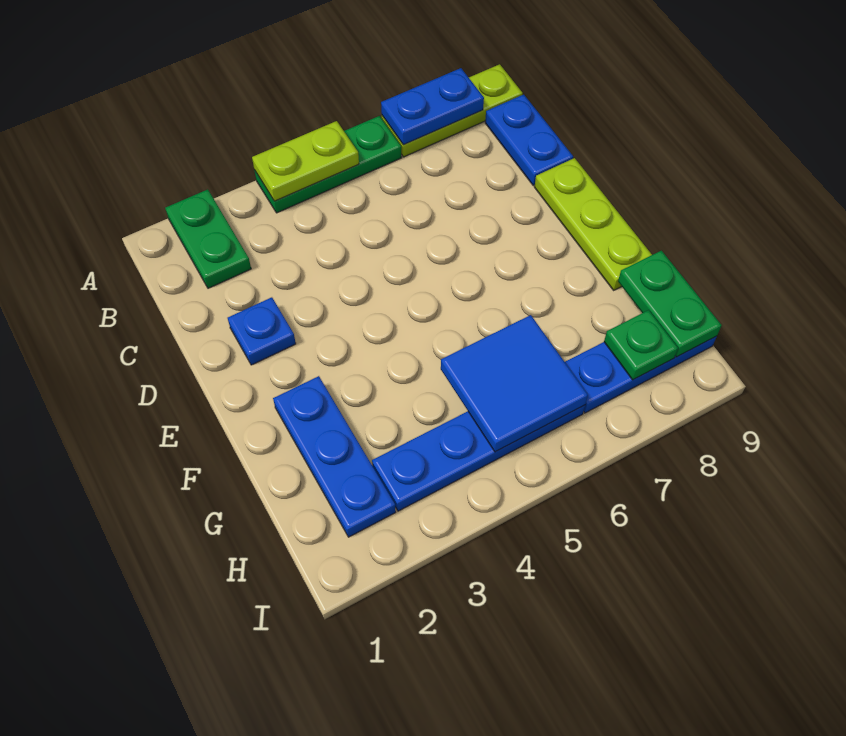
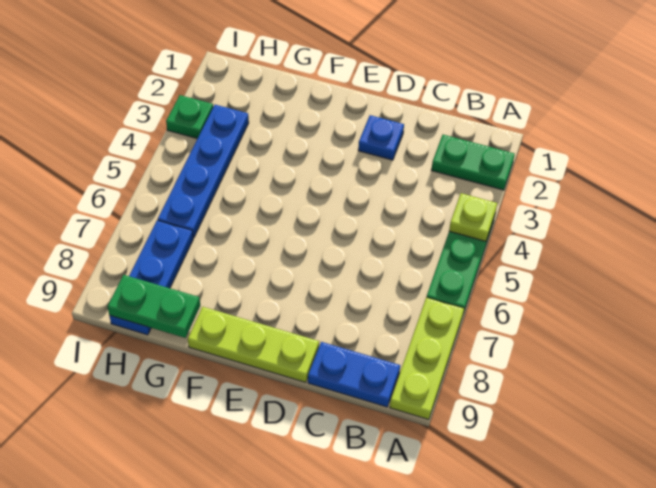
lime plate A4:A5 level 2 -> lime plate A4 level 2
blue plate A7:A8 level 2 -> none
blue plate F2:H2 level 1 -> none
blue tile G5:H6 level 2 -> none
green plate H8 level 2 -> green plate I3 level 1

